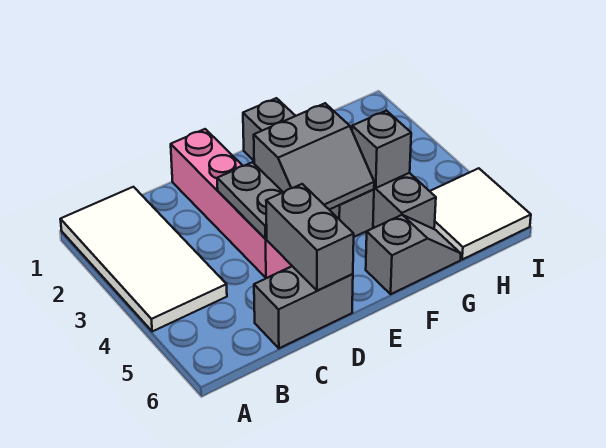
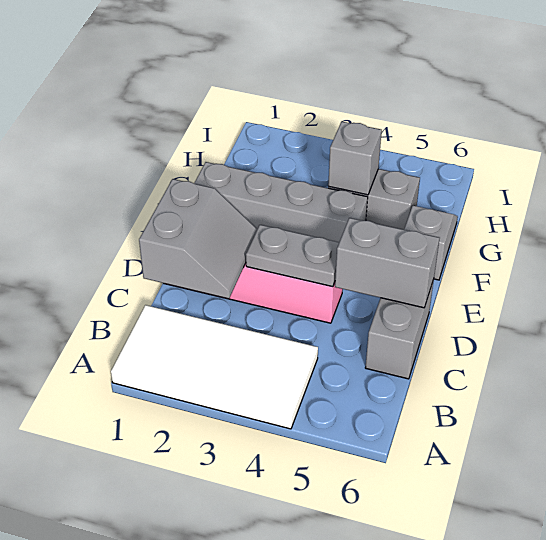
grey slope E3:F4 level 2 top 3 -> grey slope C1:D2 level 2 top 1
white tile H5:I6 level 1 -> none

